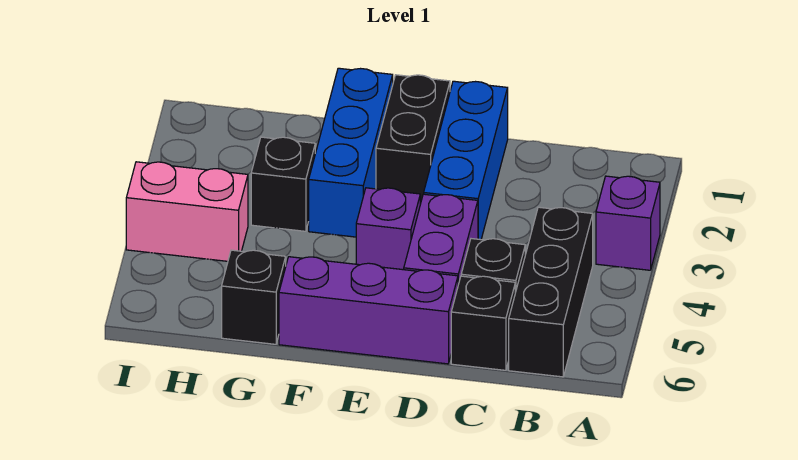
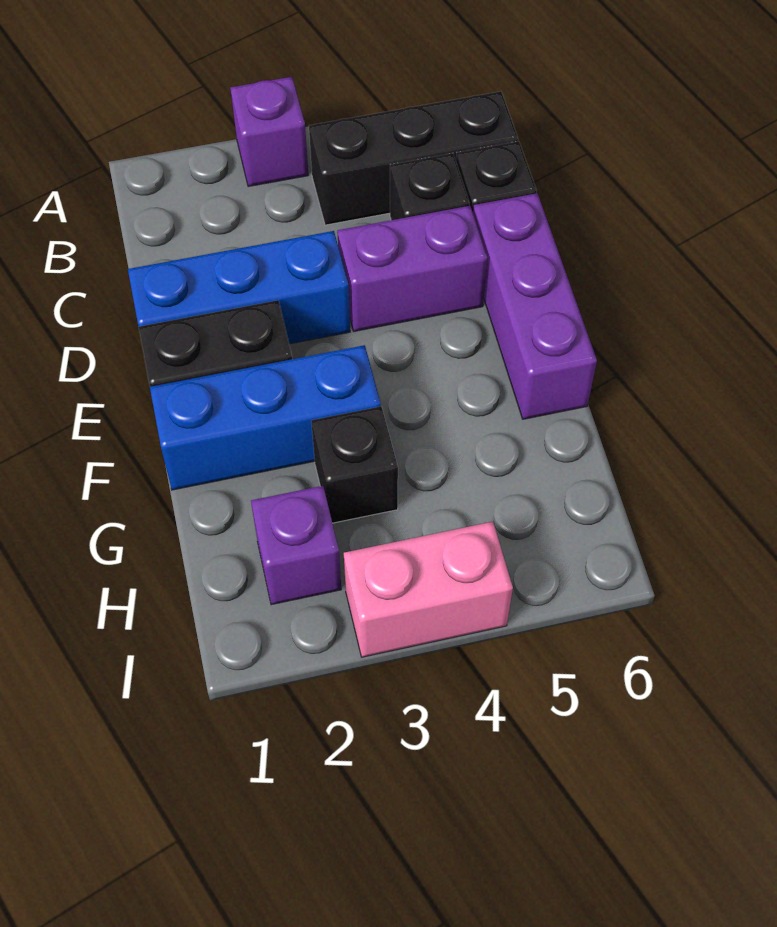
purple brick E4 level 1 -> purple brick H2 level 1
black brick G6 level 1 -> none
pink brick H4:I4 level 1 -> pink brick I3:I4 level 1

